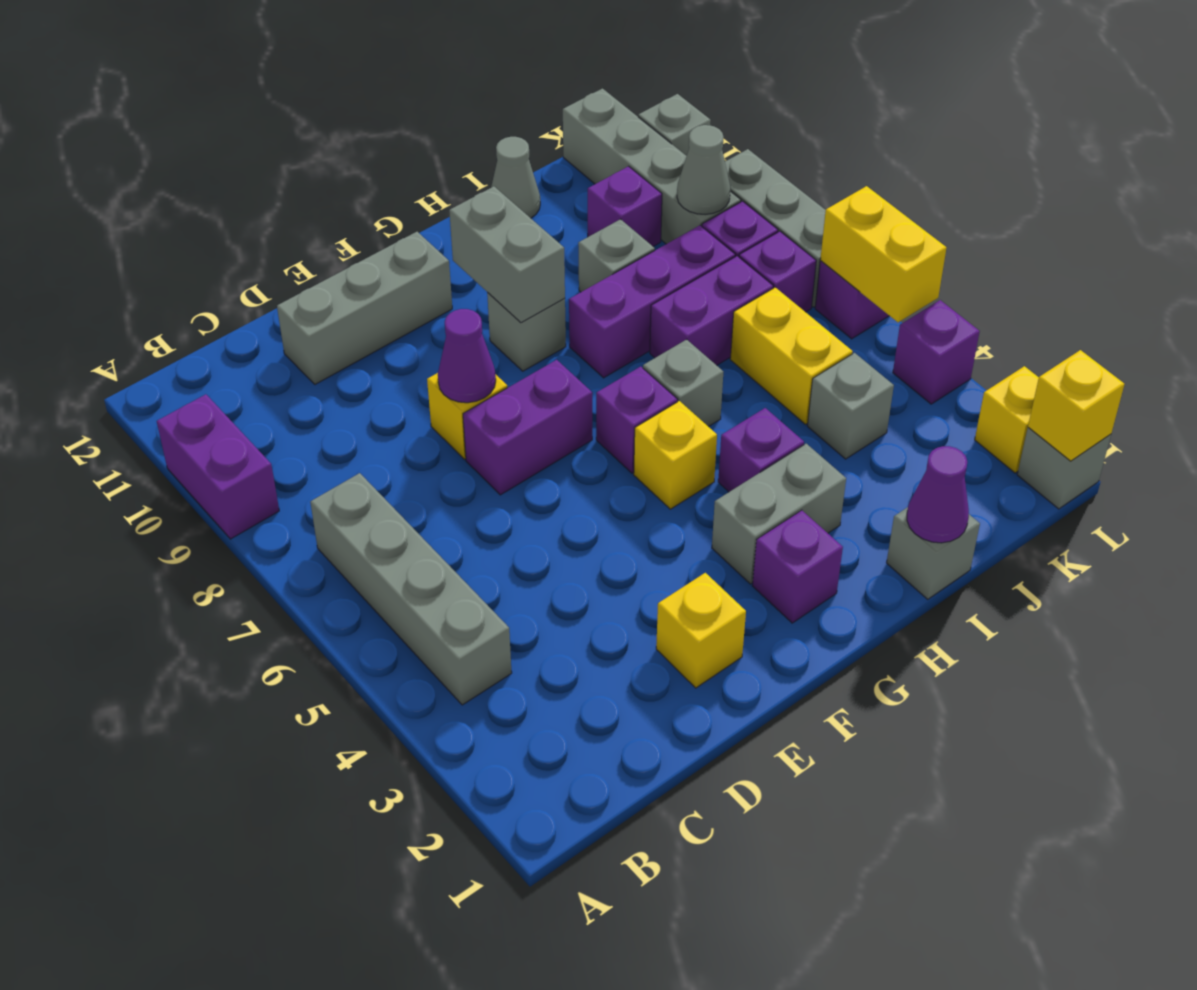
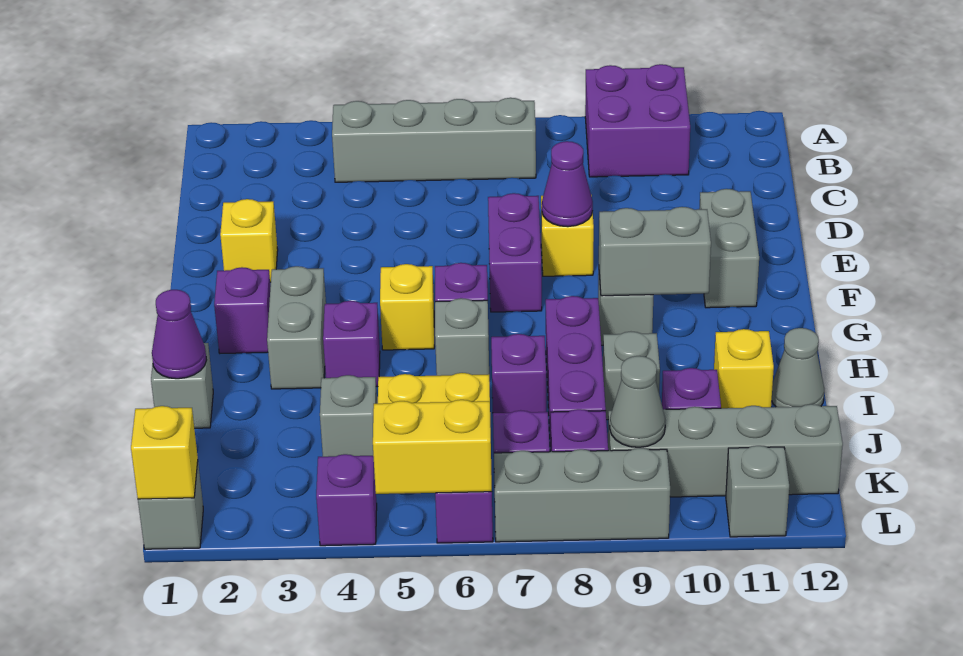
purple brick A9:A10 level 1 -> purple brick A9:B10 level 1
grey brick D11:F11 level 1 -> grey brick E11:F11 level 1
purple brick I7:J7 level 1 -> purple brick I7 level 1
yellow brick L2 level 1 -> yellow brick I11 level 1

